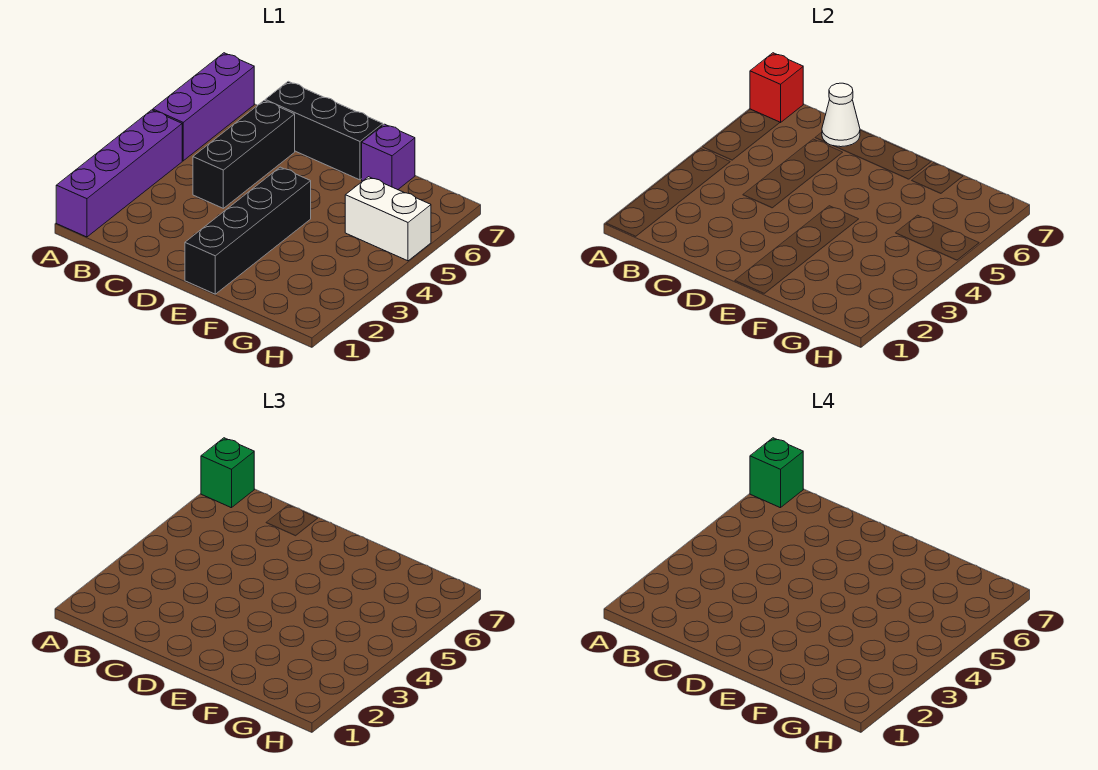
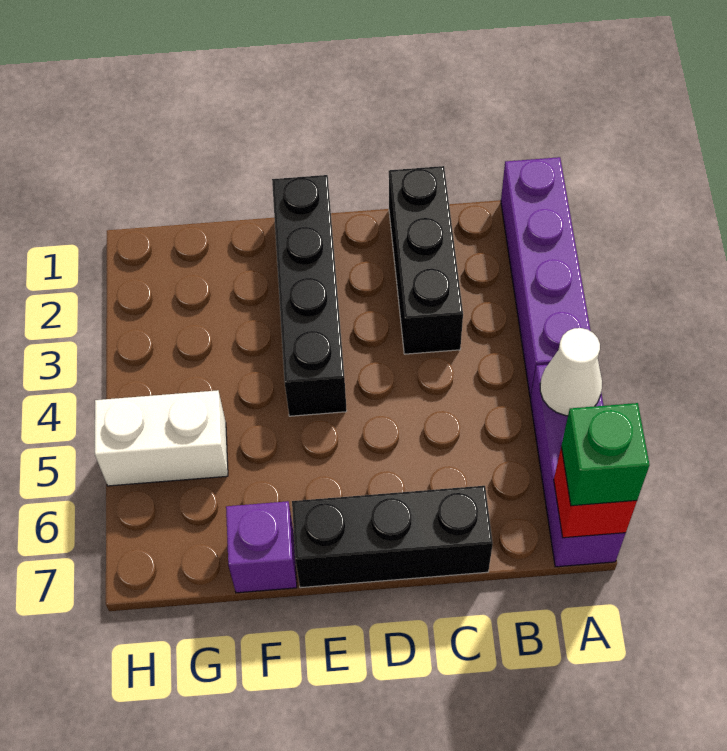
green brick A7 level 4 -> none
black brick C4:C6 level 1 -> black brick C1:C3 level 1
white cone C7 level 2 -> white cone A5 level 2

